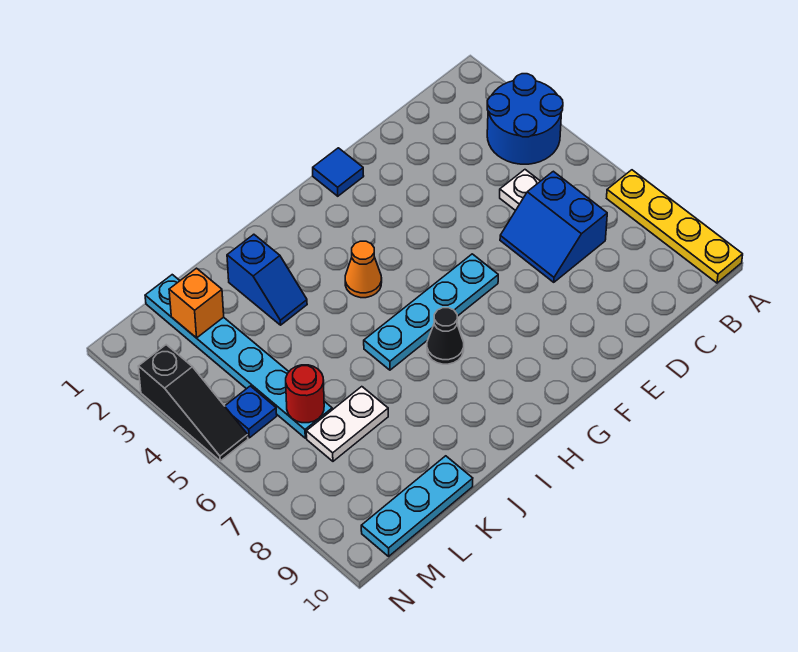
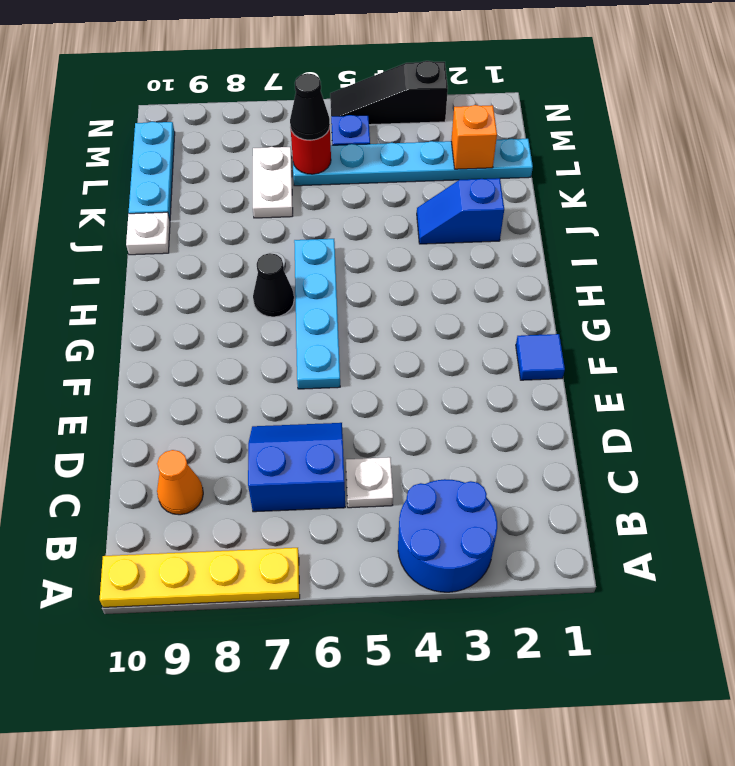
orange cone H4 level 1 -> orange cone C9 level 1
none -> white plate J10 level 1
none -> black cone L6 level 3

